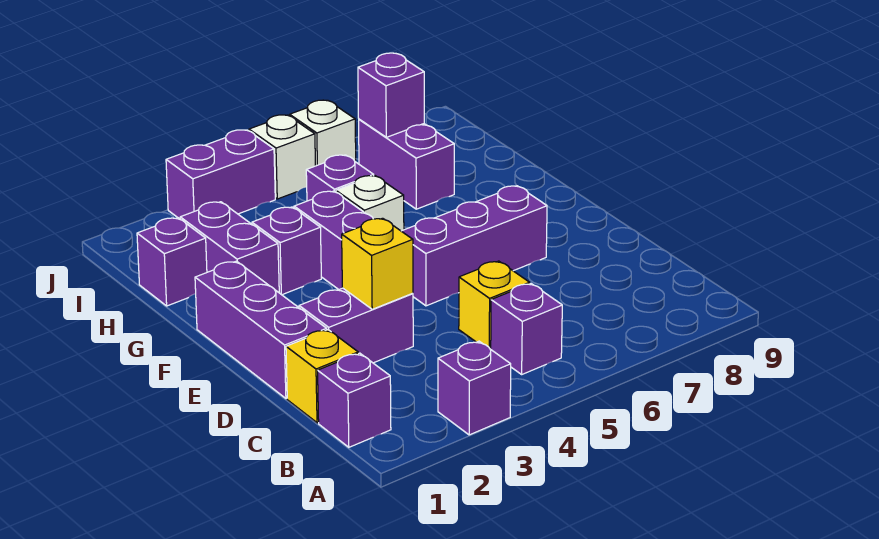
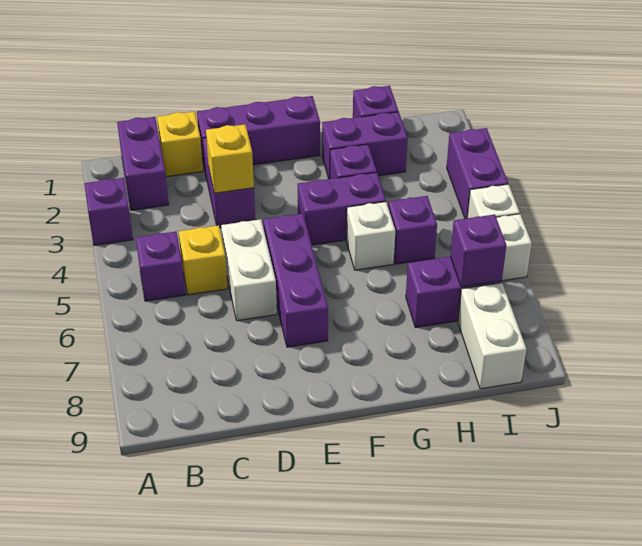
purple brick B1 level 1 -> purple brick B1:B2 level 1
none -> white brick D5:D6 level 1
none -> white brick I8:I9 level 1

